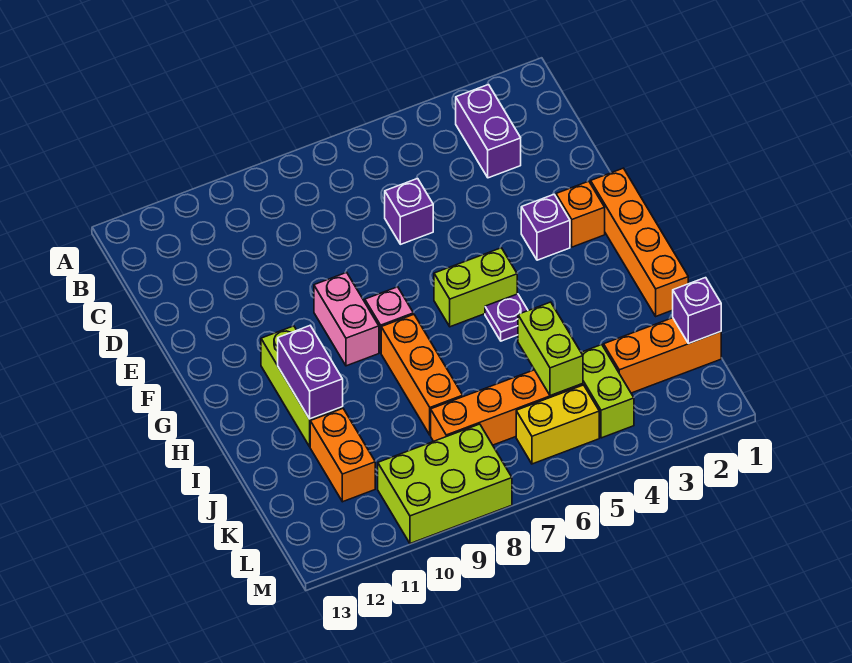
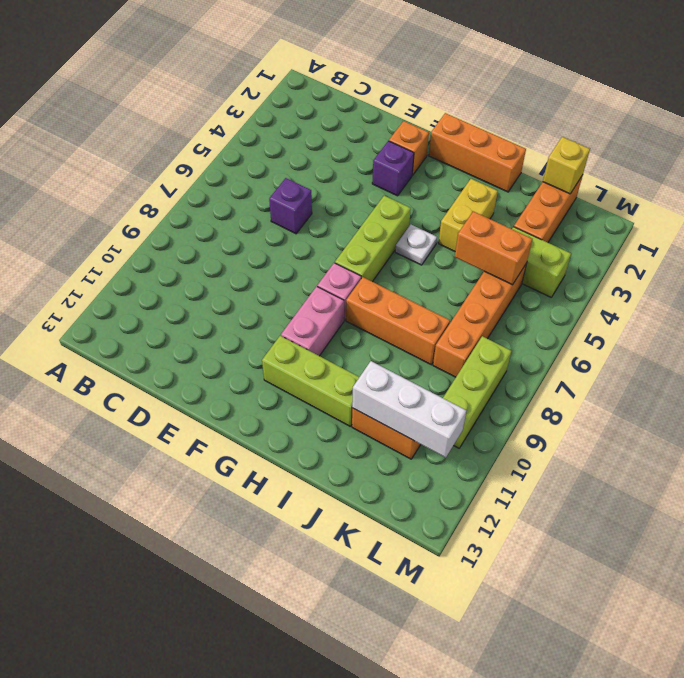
purple brick B3:C3 level 1 -> none
orange brick F1:I1 level 1 -> orange brick G1:I1 level 1
pink brick F9:G9 level 1 -> pink brick G9:G10 level 1
lime brick G5:G6 level 1 -> lime brick G5:G7 level 1
purple plate H5 level 1 -> white plate H5 level 1
purple brick H11:I11 level 2 -> none
lime brick J5:K5 level 2 -> orange brick J5:K5 level 2
none -> white brick J11:L11 level 2
purple brick K1 level 2 -> yellow brick K1 level 2
yellow brick L5:L6 level 1 -> yellow brick I3:I4 level 1
lime brick L8:M10 level 1 -> lime brick L8:L10 level 1

